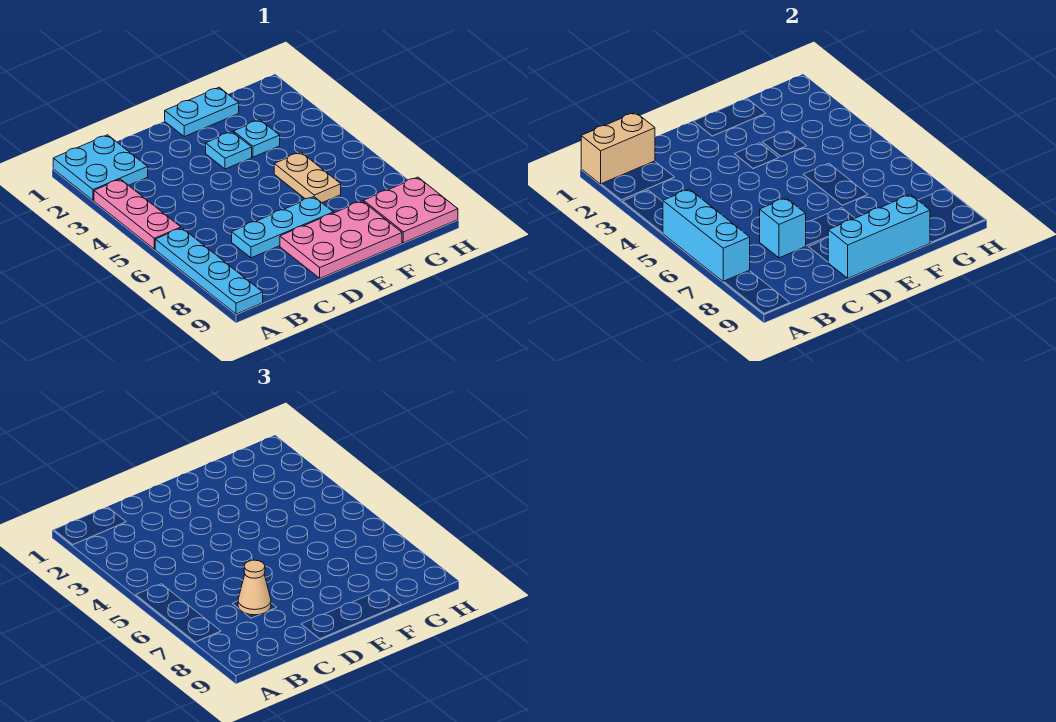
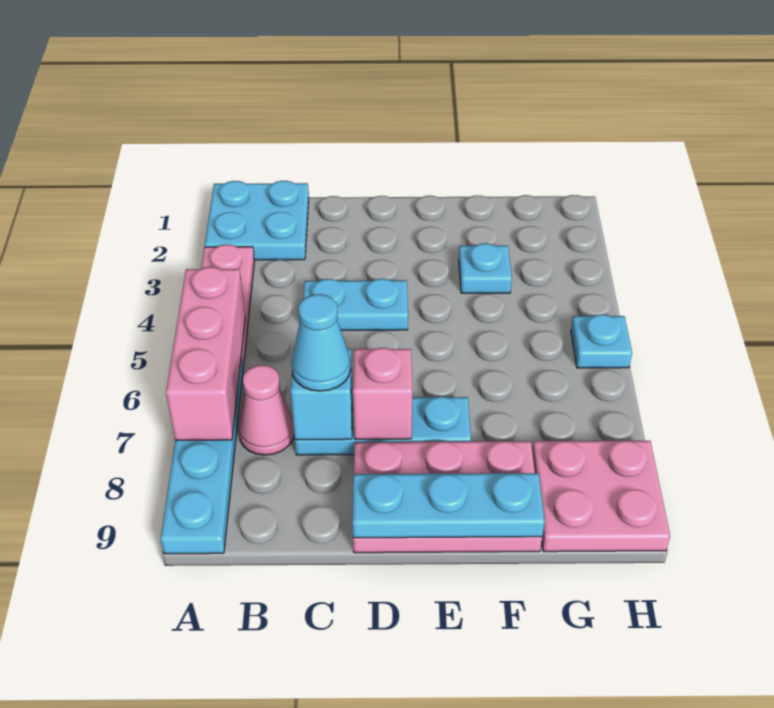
tan brick A1:B1 level 2 -> none
cyan brick A5:A7 level 2 -> pink brick A5:A7 level 2
none -> pink cone B7 level 1
tan cone C7 level 3 -> cyan cone C7 level 3
none -> pink brick D7 level 2
cyan brick D9:F9 level 2 -> cyan plate D9:F9 level 2
cyan plate E1:F1 level 1 -> cyan plate C4:D4 level 1
cyan plate E3 level 1 -> cyan plate H5 level 1
tan plate F5:F6 level 1 -> none

